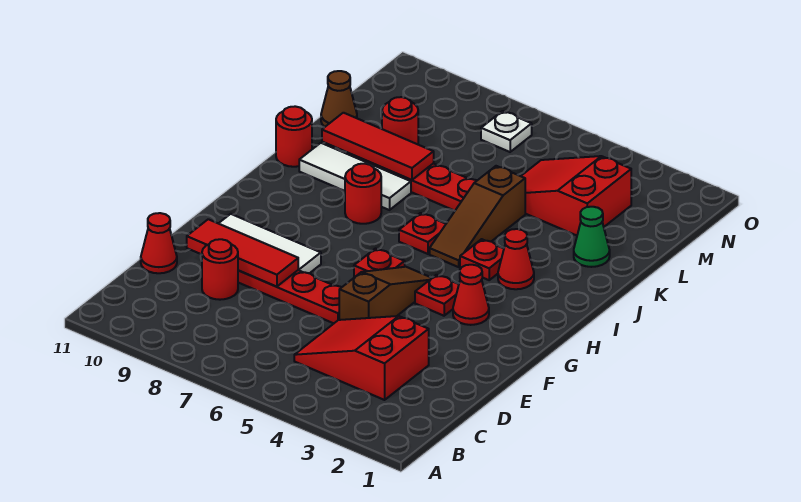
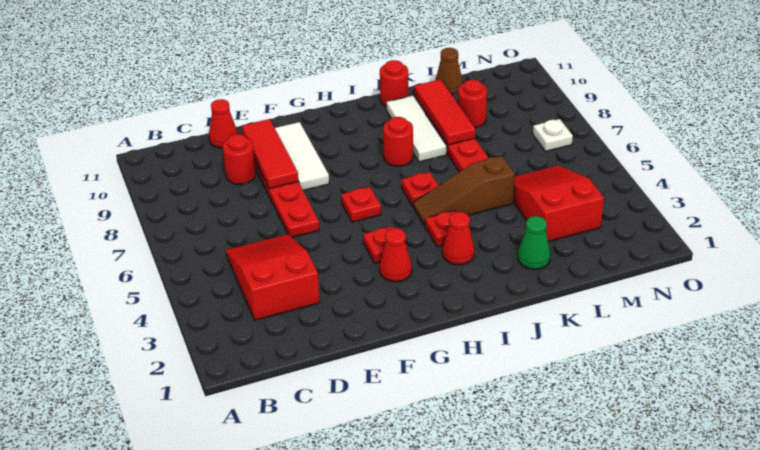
brown slope E5:G5 level 1 top E -> none

